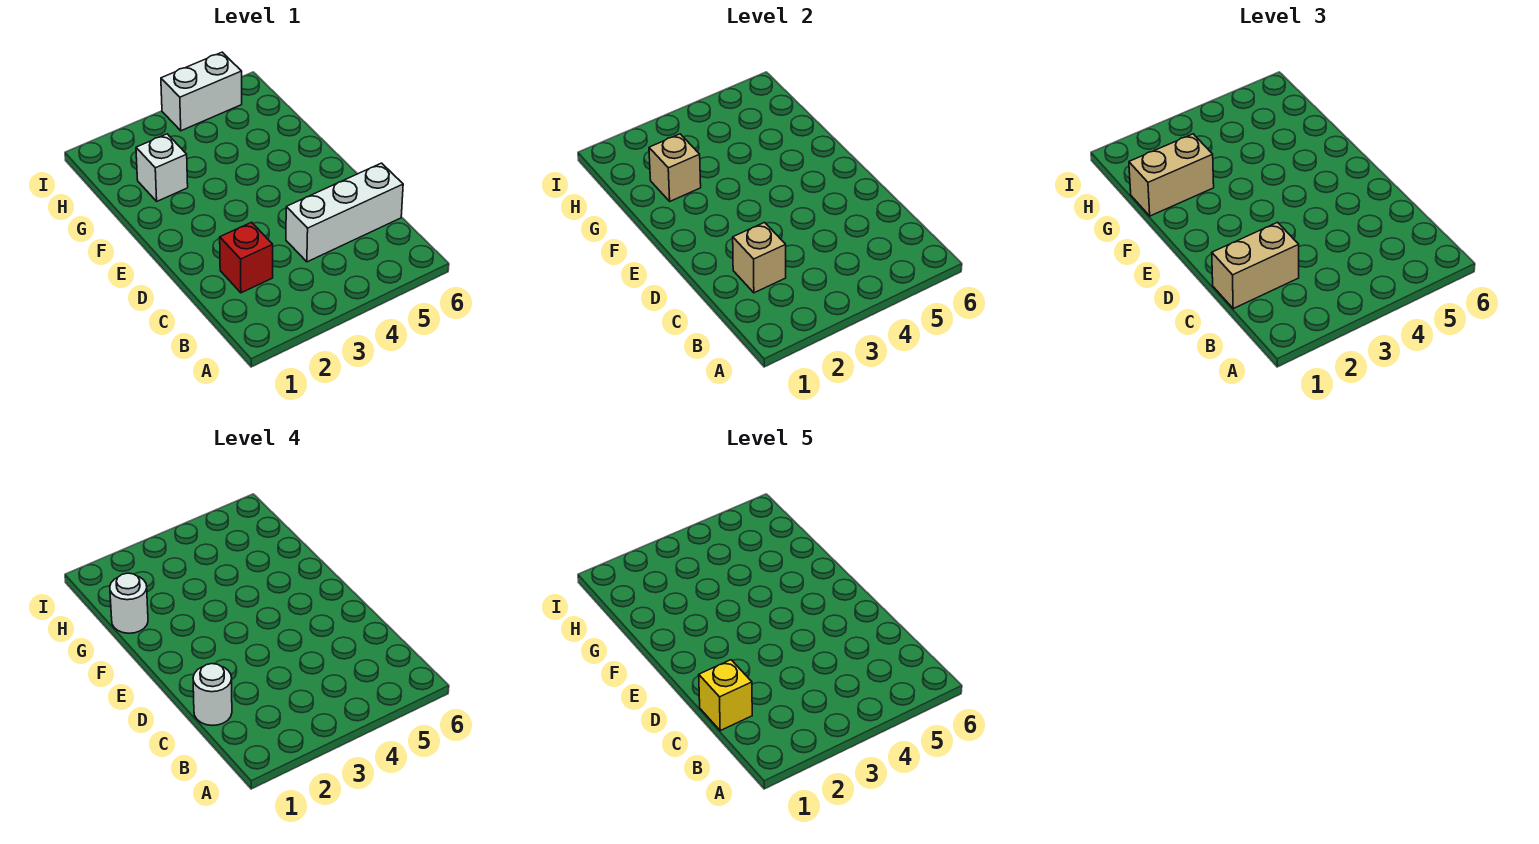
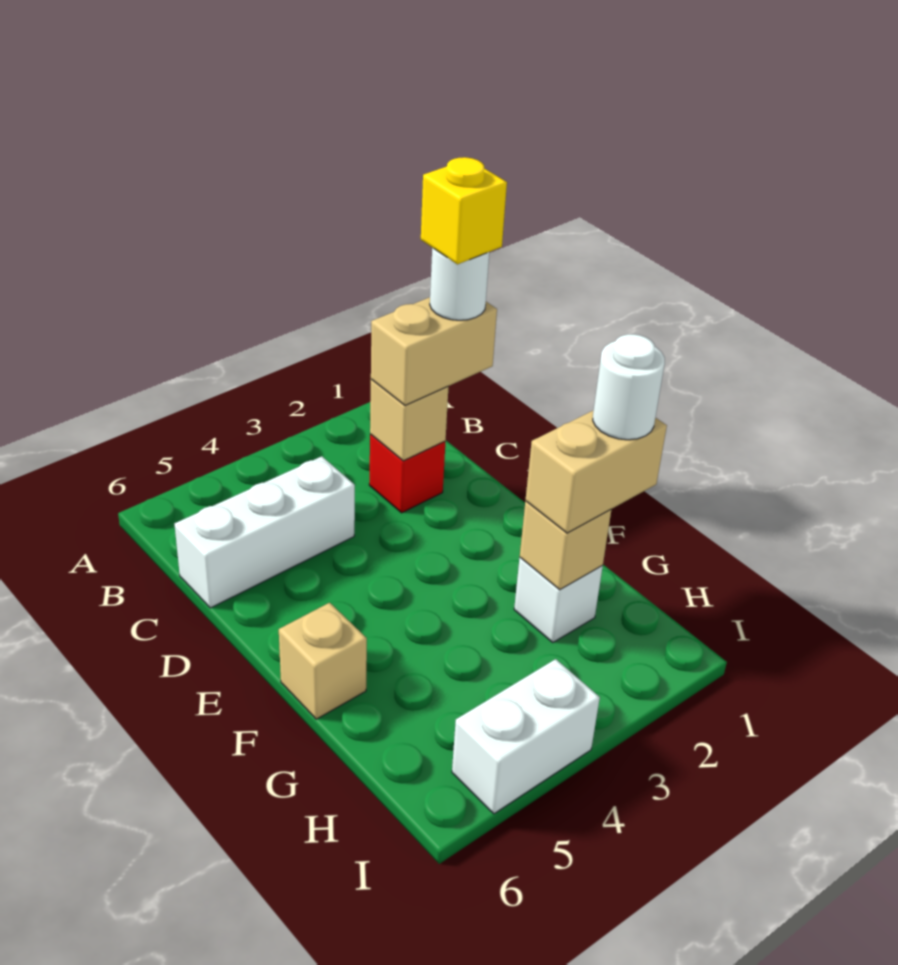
none -> tan brick F6 level 1

